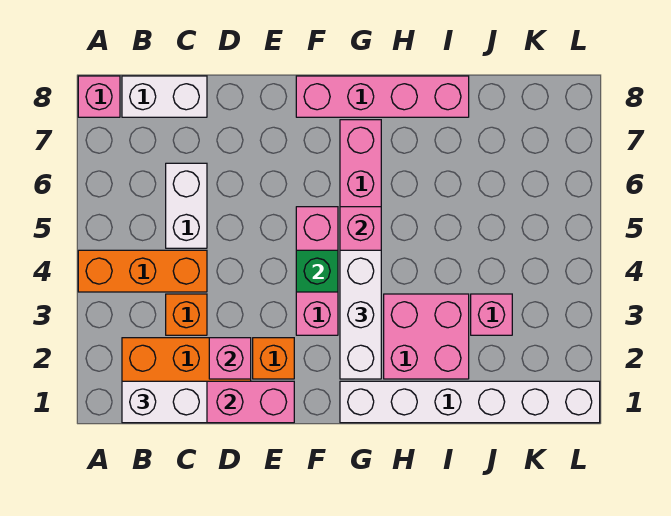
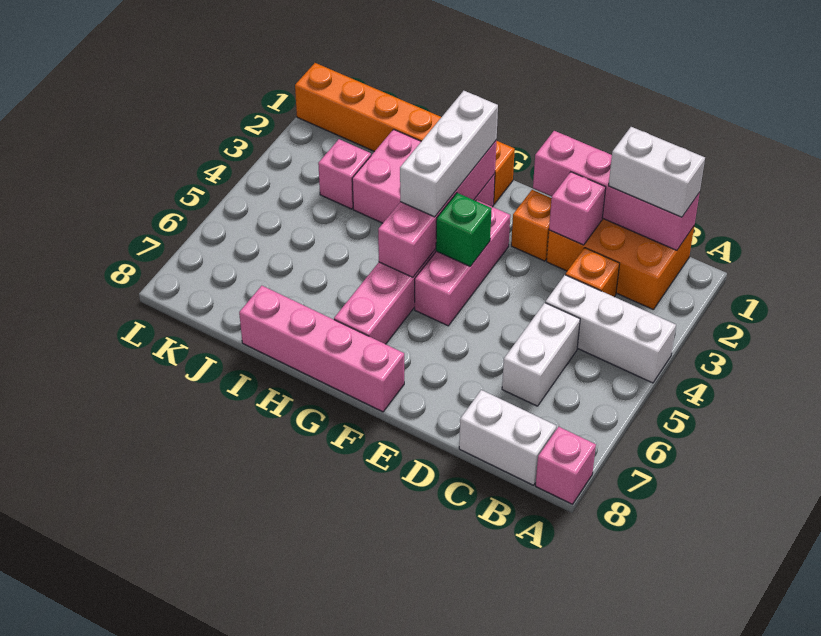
orange brick A4:C4 level 1 -> white brick A4:C4 level 1
white brick G1:L1 level 1 -> orange brick G1:L1 level 1

